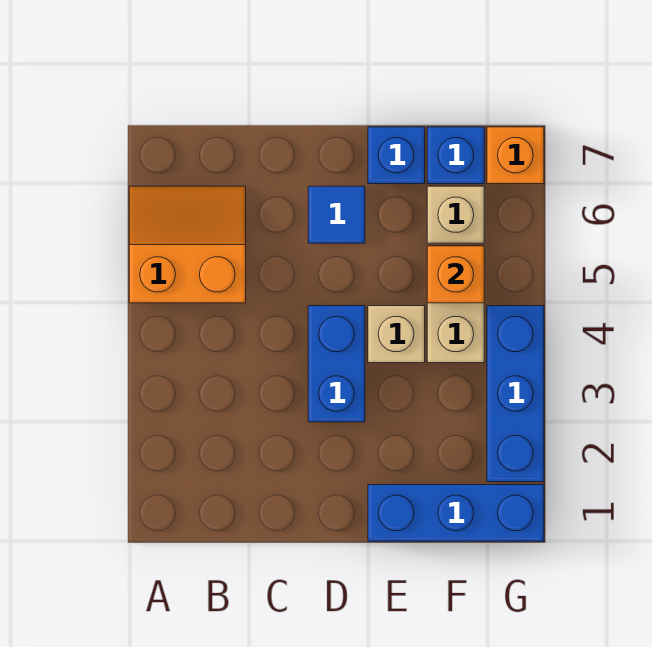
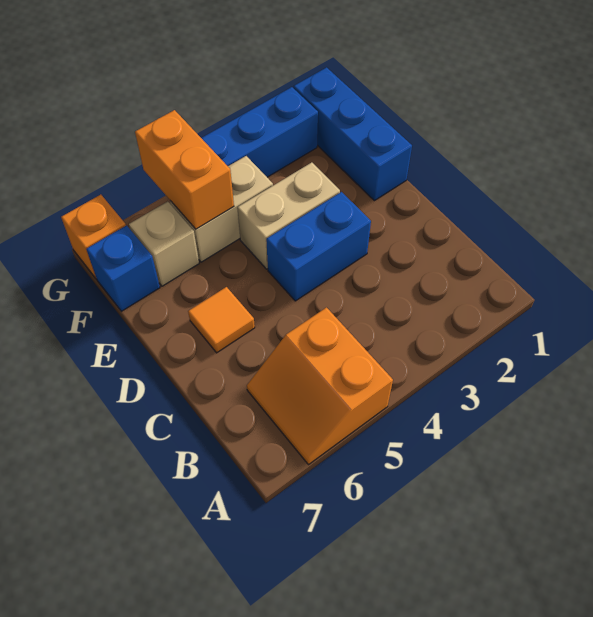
blue tile D6 level 1 -> orange tile D6 level 1
tan brick E4 level 1 -> tan brick E3:E4 level 1
blue brick E7 level 1 -> none
orange brick F5 level 2 -> orange brick F5:G5 level 2

